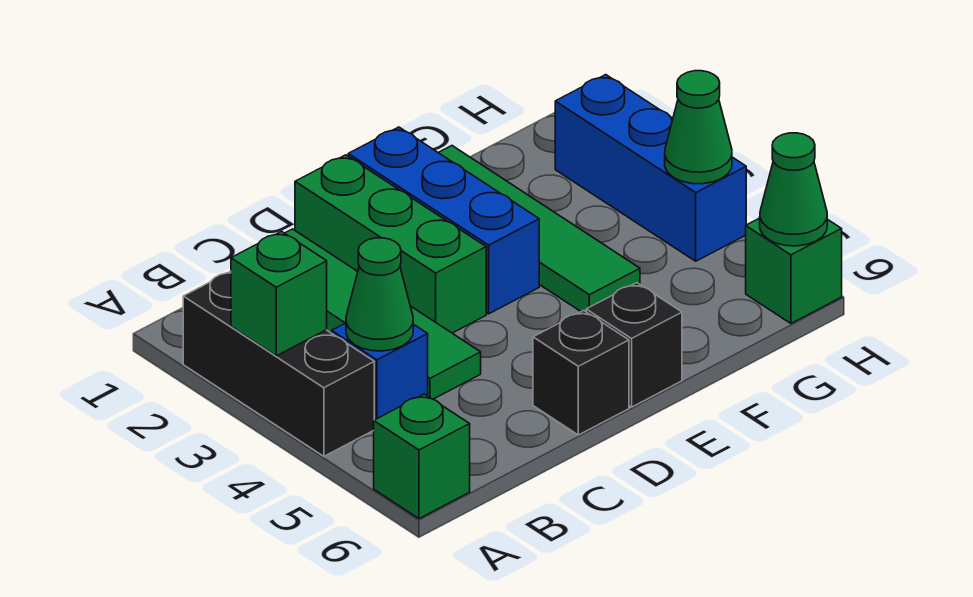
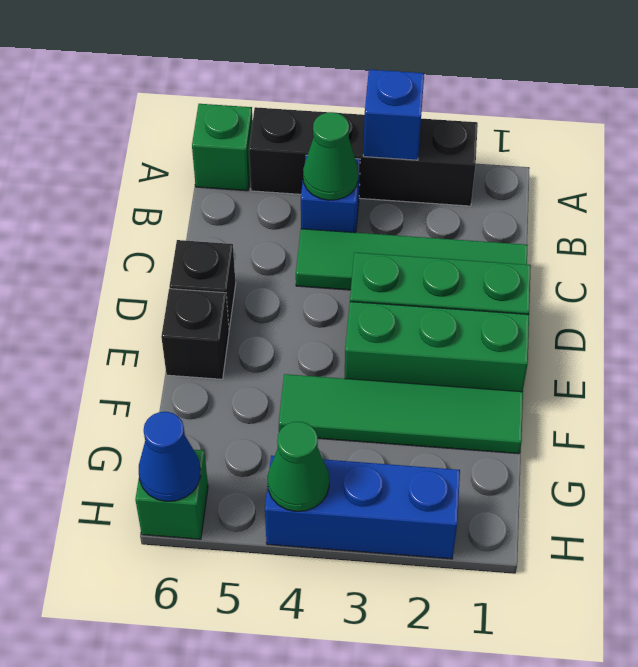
black brick A2:A4 level 1 -> black brick A2:A5 level 1
green brick A3 level 2 -> blue brick A3 level 2
blue brick E1:E3 level 1 -> green brick E1:E3 level 1
green cone H6 level 2 -> blue cone H6 level 2

